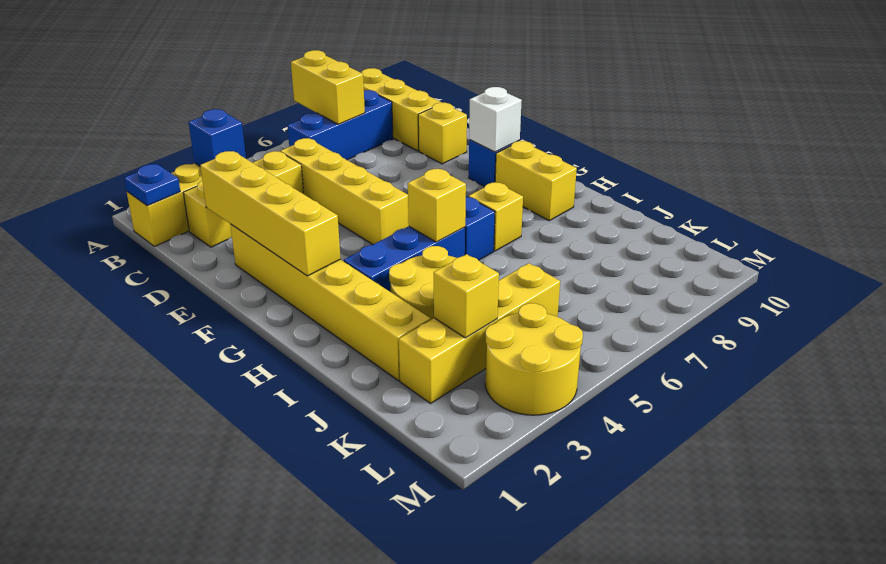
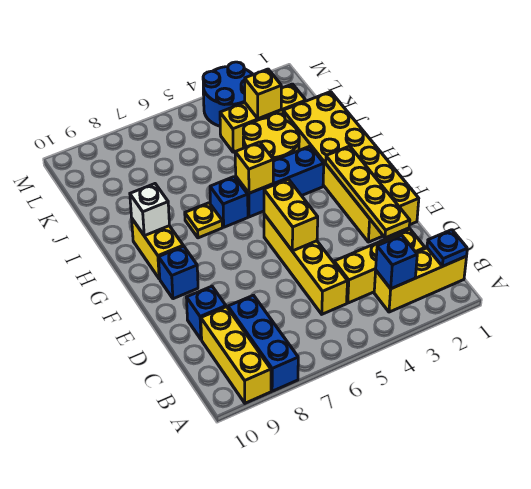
yellow brick A7:B7 level 2 -> yellow brick E5:F5 level 2
blue brick B6:B8 level 1 -> blue brick A8:C8 level 1
yellow brick D2:G2 level 2 -> yellow plate D2:G2 level 2
yellow brick D9 level 1 -> blue brick D9 level 1
yellow brick E2:J2 level 1 -> yellow brick E1:J2 level 1
white brick F9 level 2 -> white brick H9 level 2
yellow brick H7 level 1 -> yellow plate H7 level 1
yellow brick K2:K5 level 1 -> yellow brick K2:K4 level 1
yellow round brick L3:M4 level 1 -> blue round brick L3:M4 level 1

